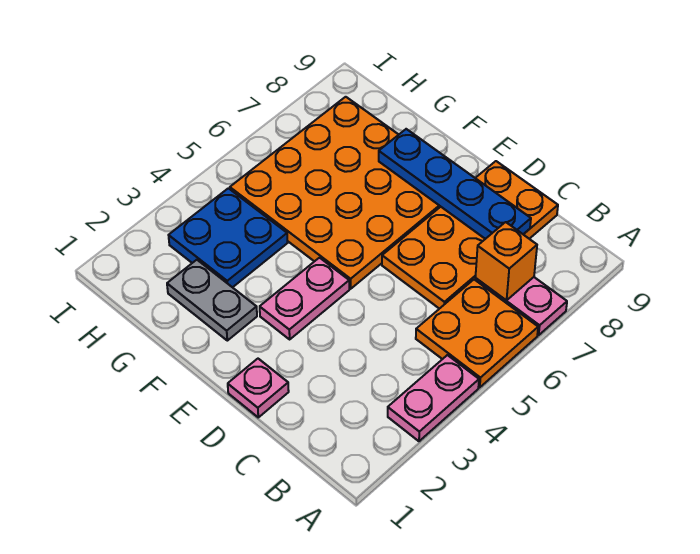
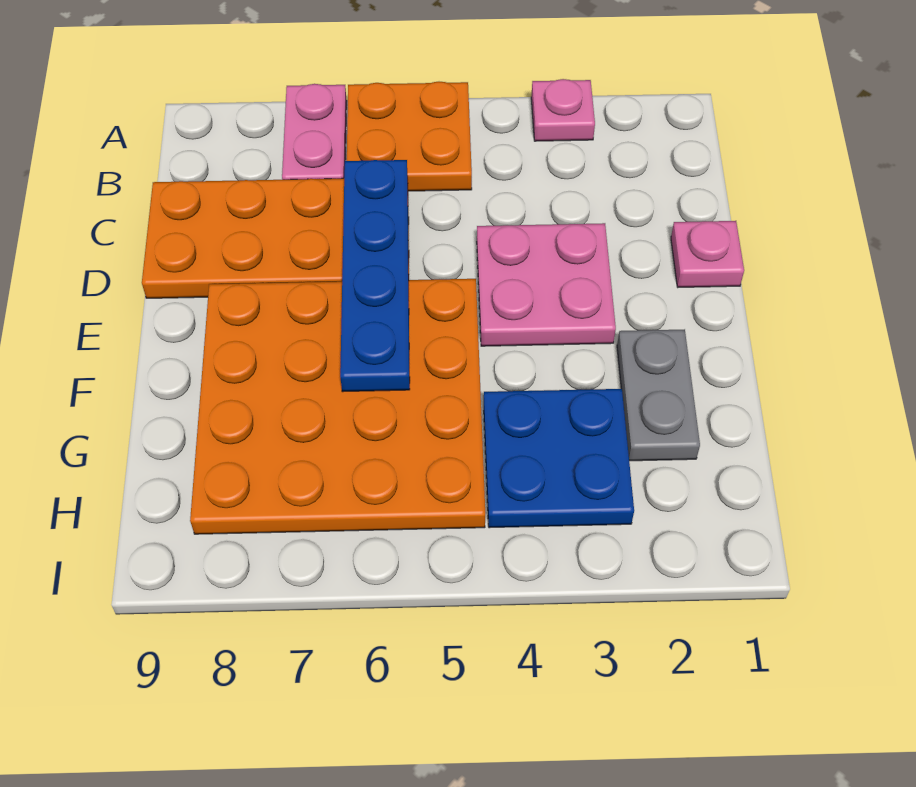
pink plate A3:A4 level 1 -> pink plate A3 level 1
orange brick B7 level 2 -> none
blue plate C8:F8 level 2 -> blue plate C6:F6 level 2
pink plate E3:E4 level 1 -> pink plate D3:E4 level 1

